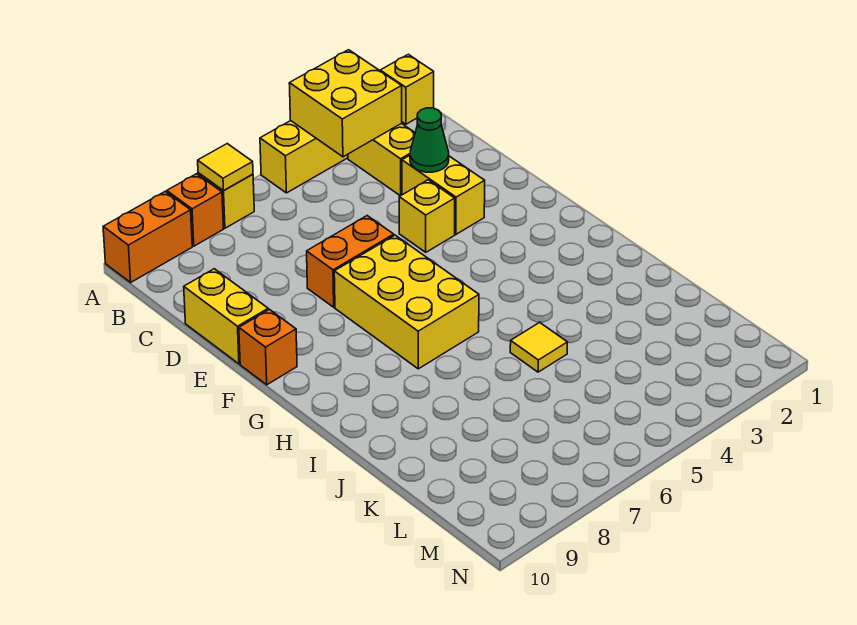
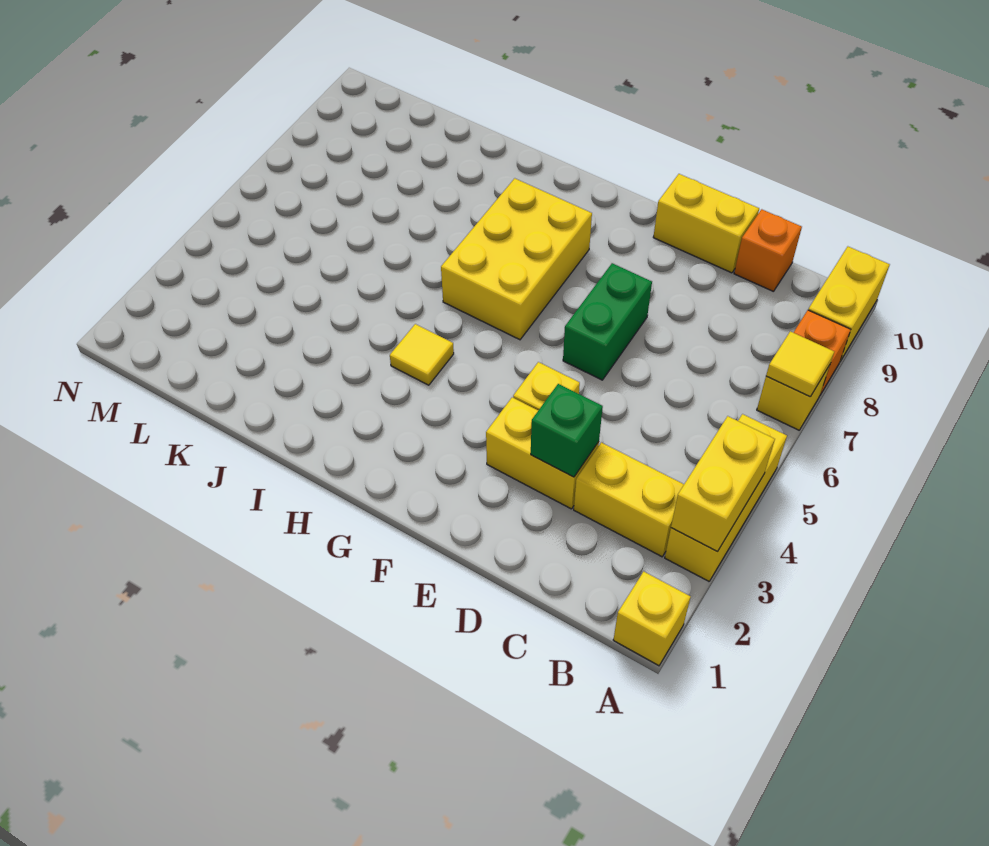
yellow brick A3:B4 level 2 -> yellow brick A3:A4 level 2
orange brick A9:A10 level 1 -> yellow brick A9:A10 level 1
green cone D3 level 2 -> green brick D3 level 2
orange brick E6:E7 level 1 -> green brick E6:E7 level 1
yellow brick F6:H7 level 1 -> yellow brick G6:H8 level 1
orange brick F10 level 1 -> orange brick C10 level 1
yellow tile J5 level 1 -> yellow tile H4 level 1

